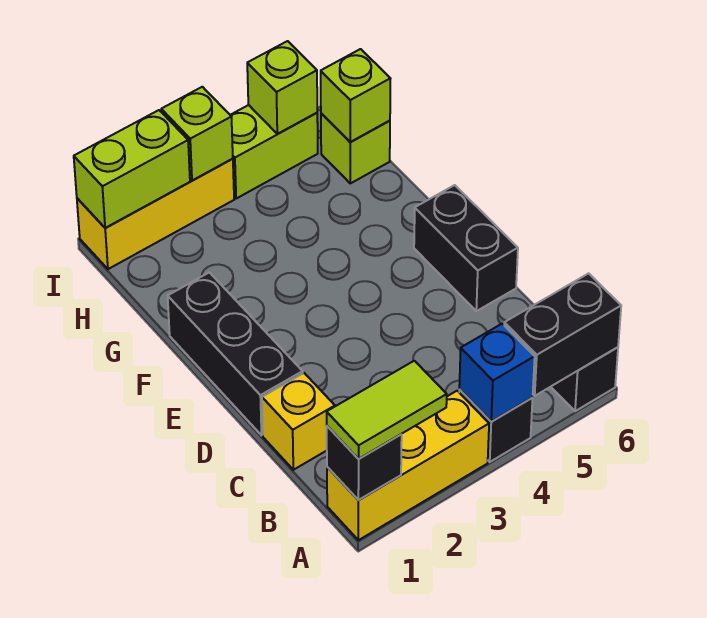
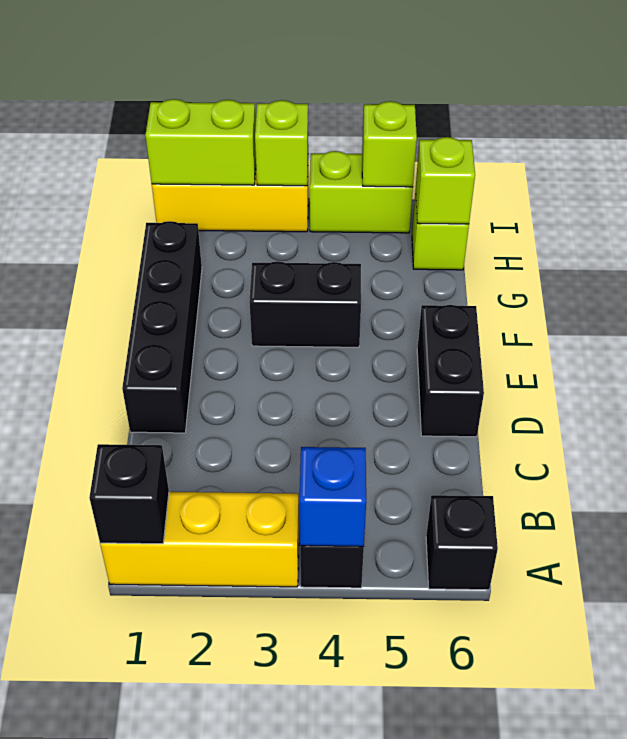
lime tile A1:A2 level 3 -> none
black brick A5:A6 level 2 -> black brick F3:F4 level 1
yellow brick C1 level 1 -> none
black brick D1:F1 level 1 -> black brick D1:G1 level 1

